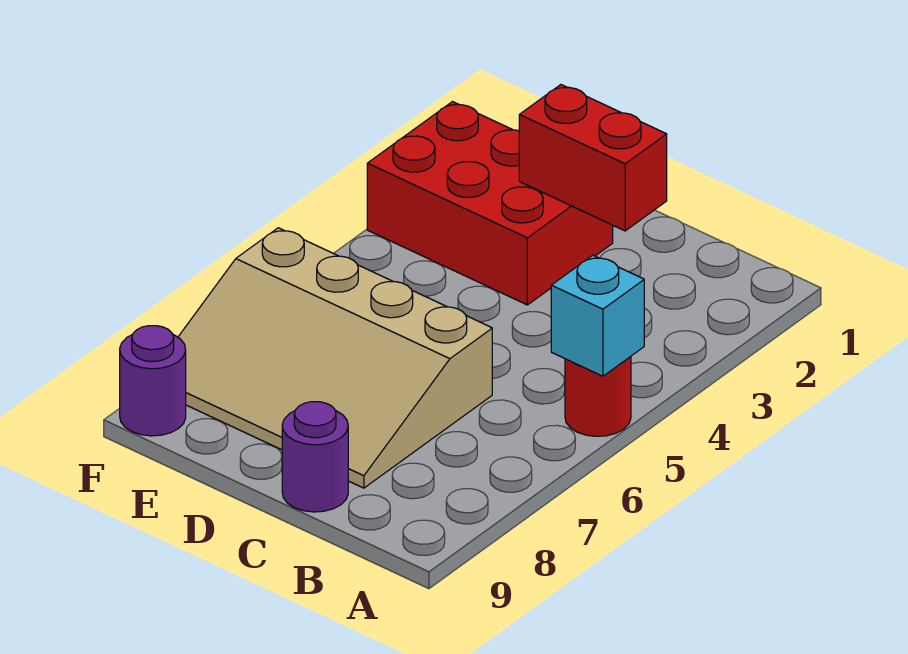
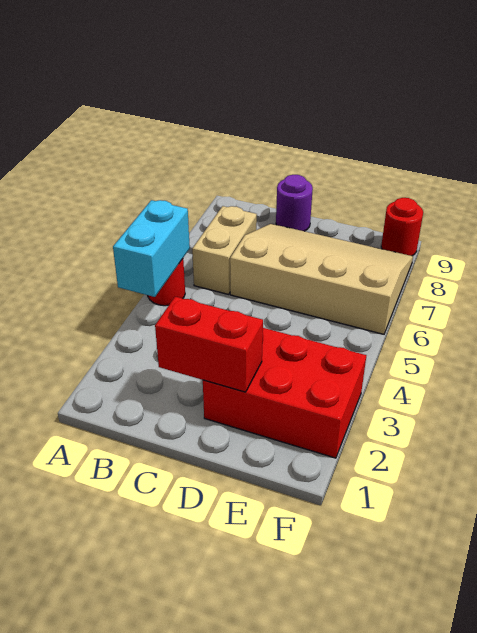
cyan brick A5 level 2 -> cyan brick A4:A5 level 2
none -> tan brick B6:B7 level 1
purple round brick F9 level 1 -> red round brick F9 level 1

